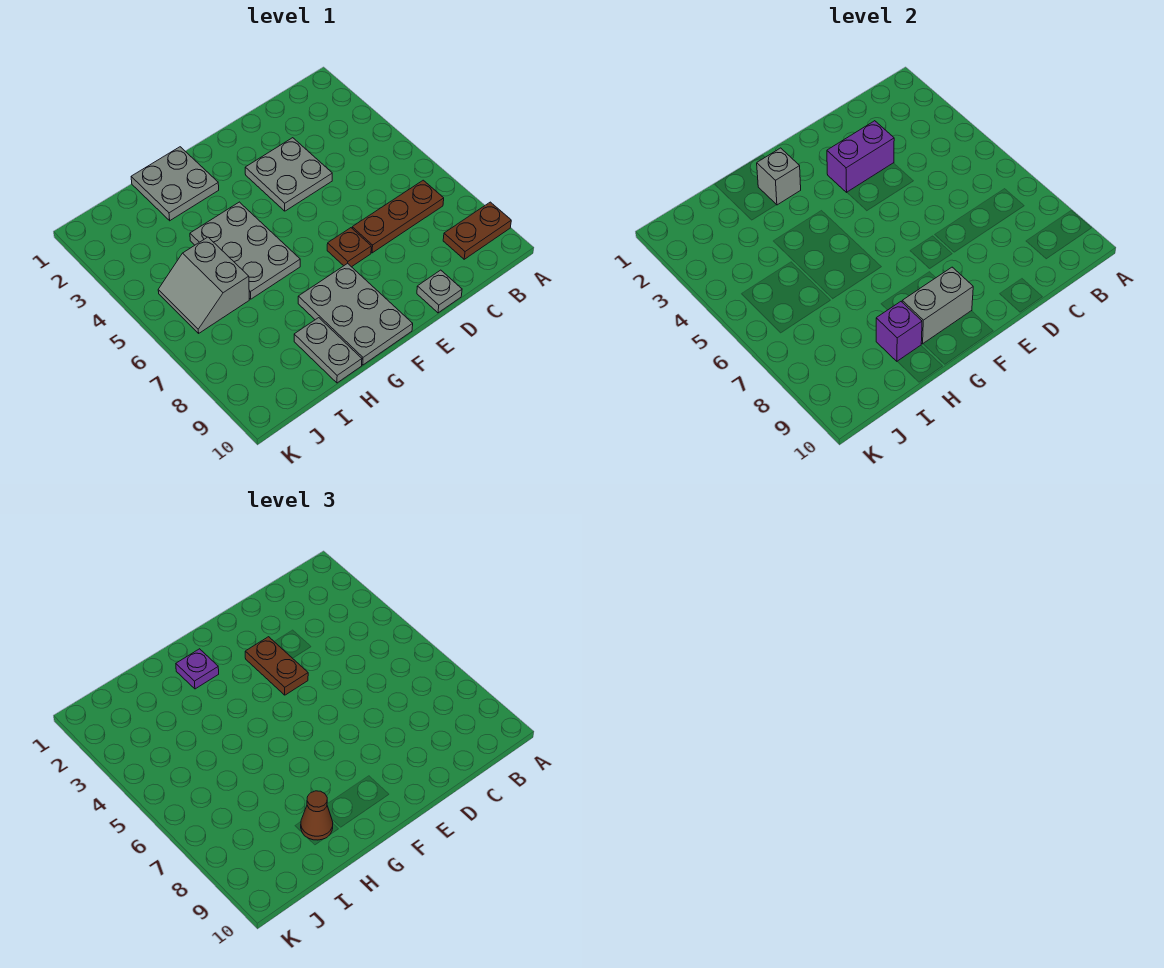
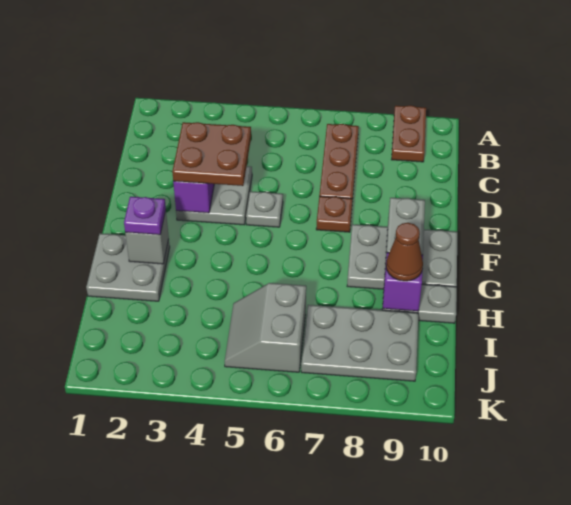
grey plate D10 level 1 -> grey plate E5 level 1
brown plate E3:E4 level 3 -> brown plate D3:E4 level 3
grey plate G4:H6 level 1 -> grey plate I7:J9 level 1
grey slope I5:J6 level 1 top I -> grey slope I5:J6 level 1 top 6

